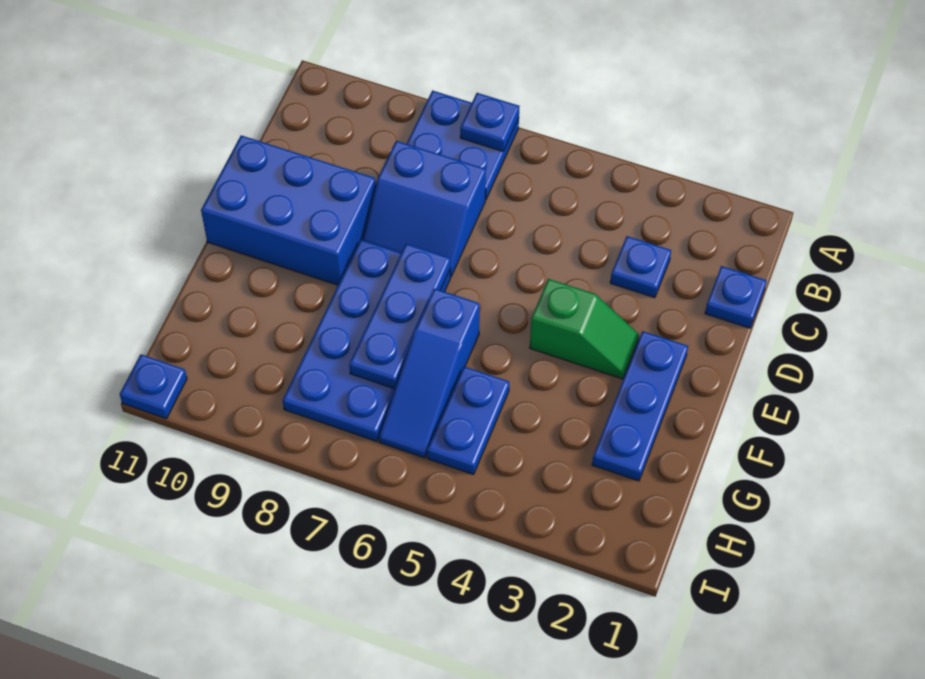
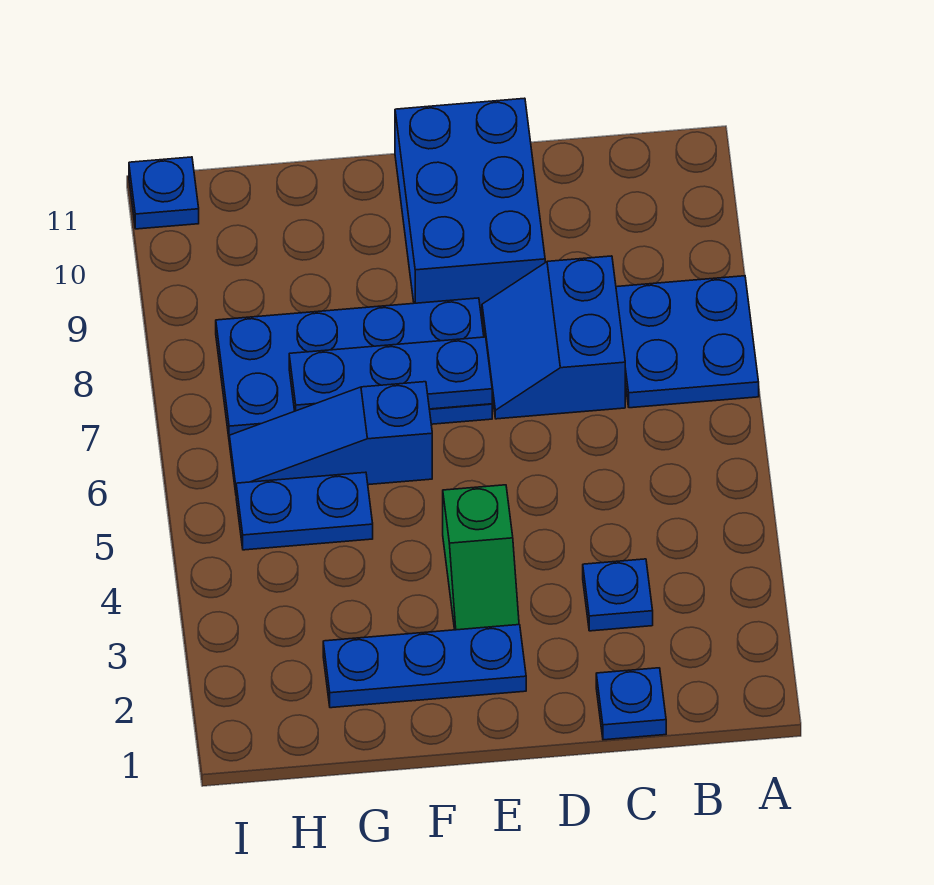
blue plate A7 level 2 -> none

